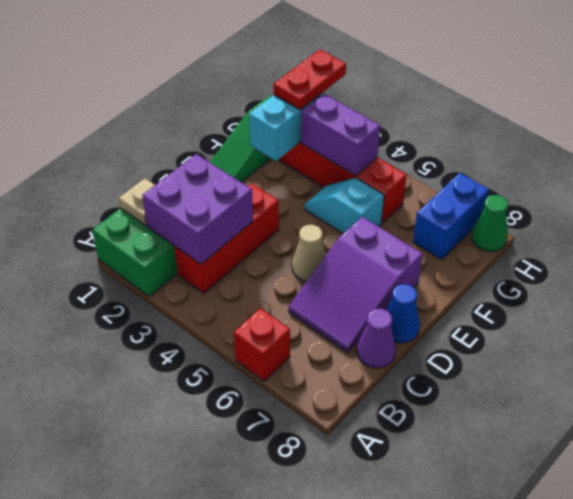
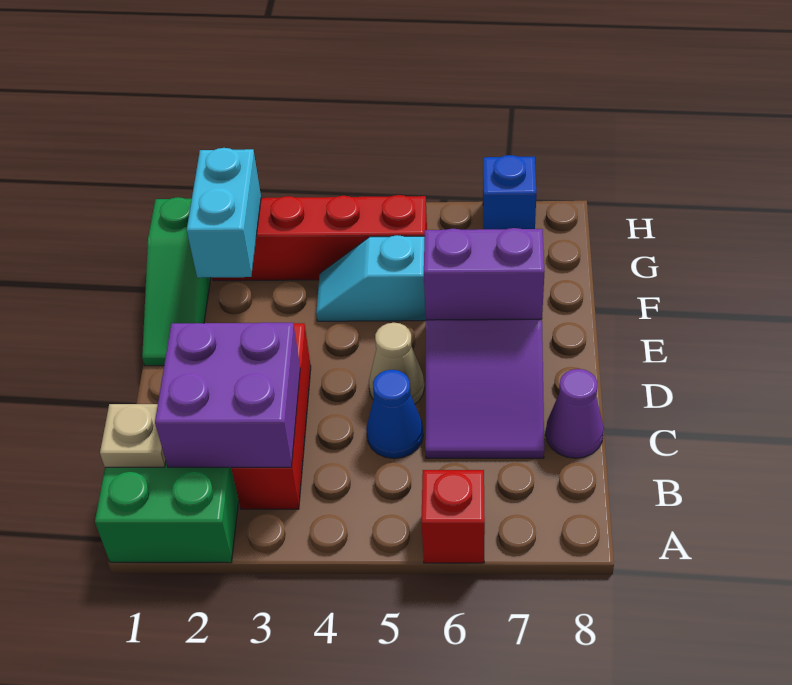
blue cone D8 level 1 -> blue cone C5 level 1
red plate G2:H2 level 3 -> none
purple brick G3:G4 level 2 -> purple brick E6:E7 level 2
blue brick G7:H7 level 1 -> blue brick H7 level 1
green cone H8 level 1 -> none

